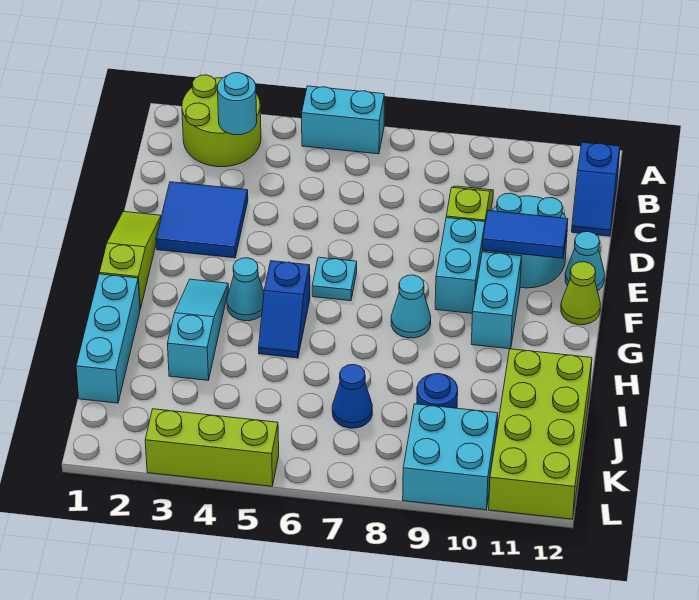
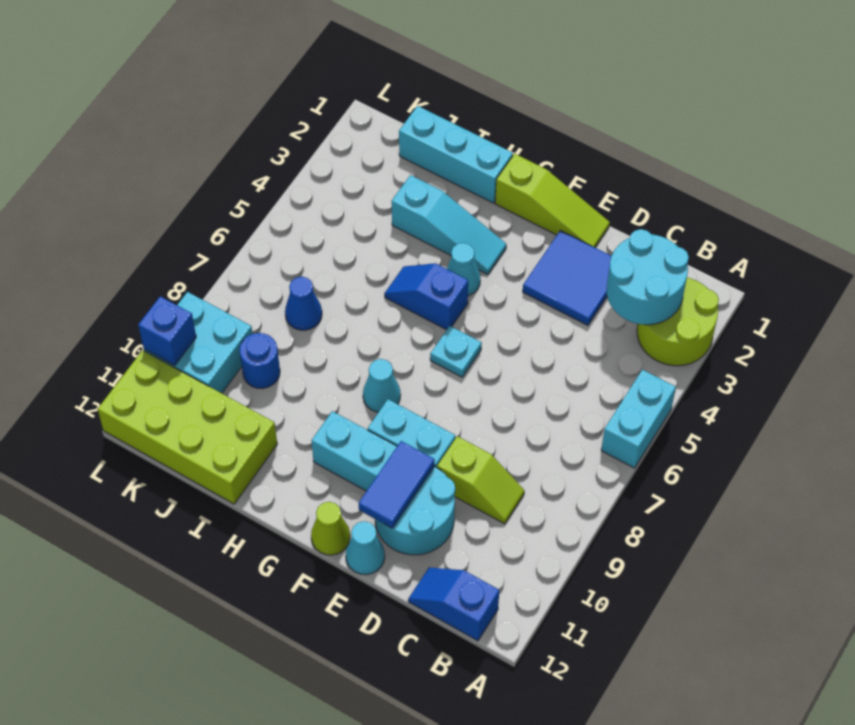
cyan round brick B3 level 2 -> cyan round brick B2:C3 level 2
lime brick L3:L5 level 1 -> none
none -> blue brick L10 level 2

